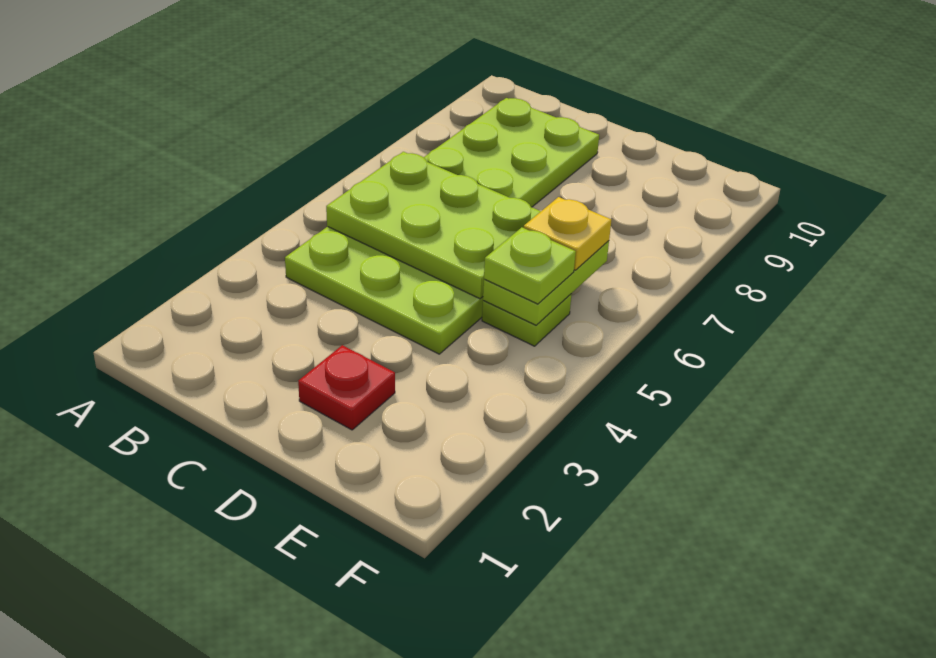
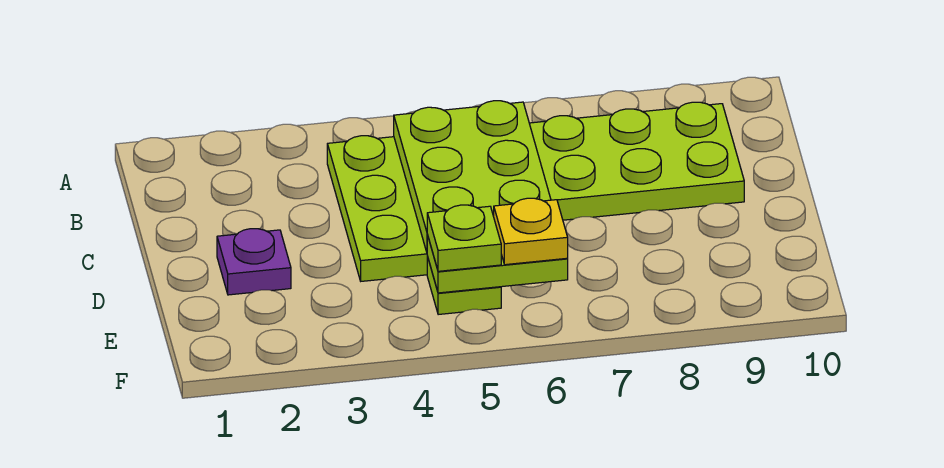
red plate D2 level 1 -> purple plate D2 level 1

